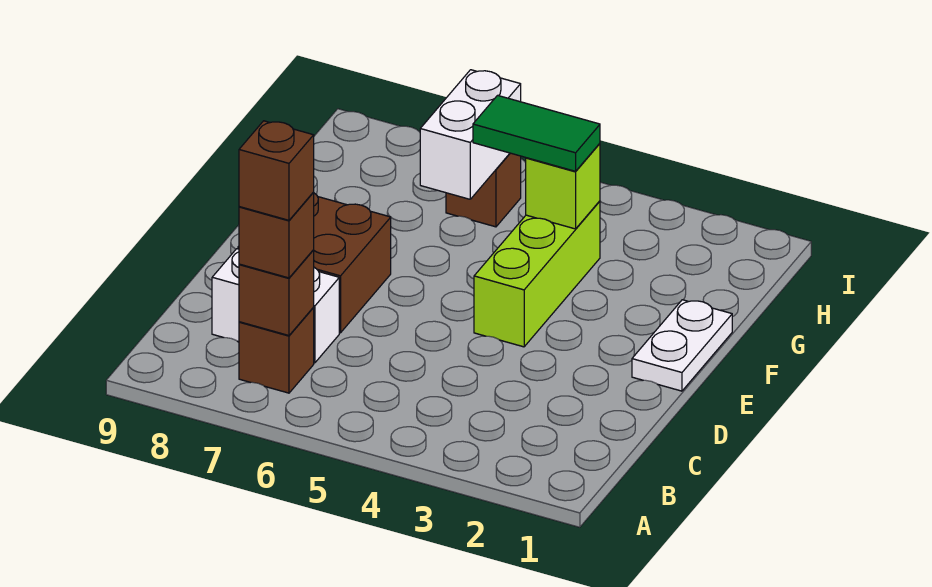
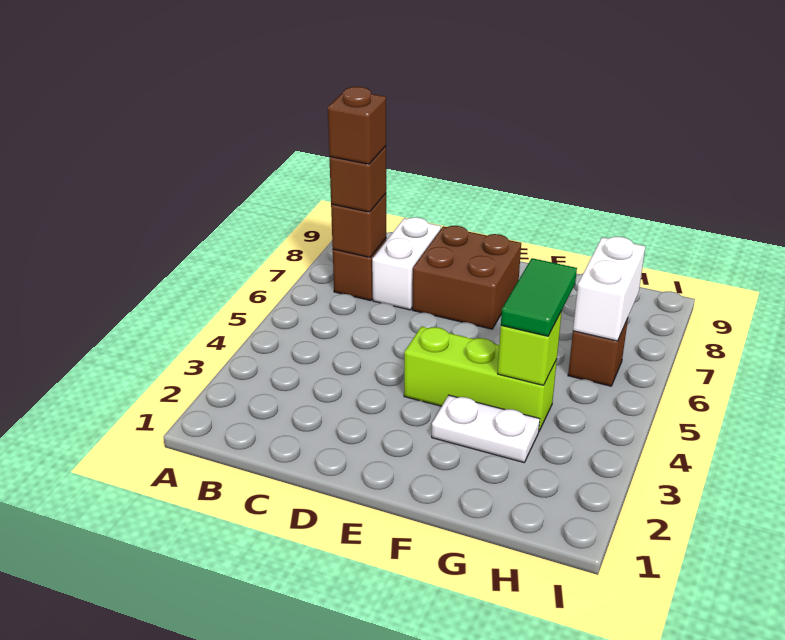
white plate E1:F1 level 1 -> white plate F3:G3 level 1
white brick G6:H6 level 2 -> white brick H6:H7 level 2

